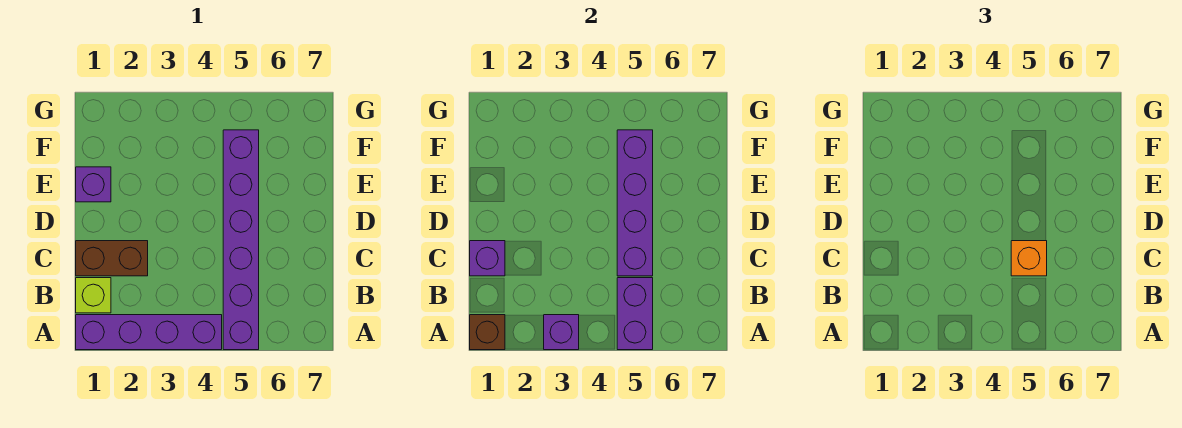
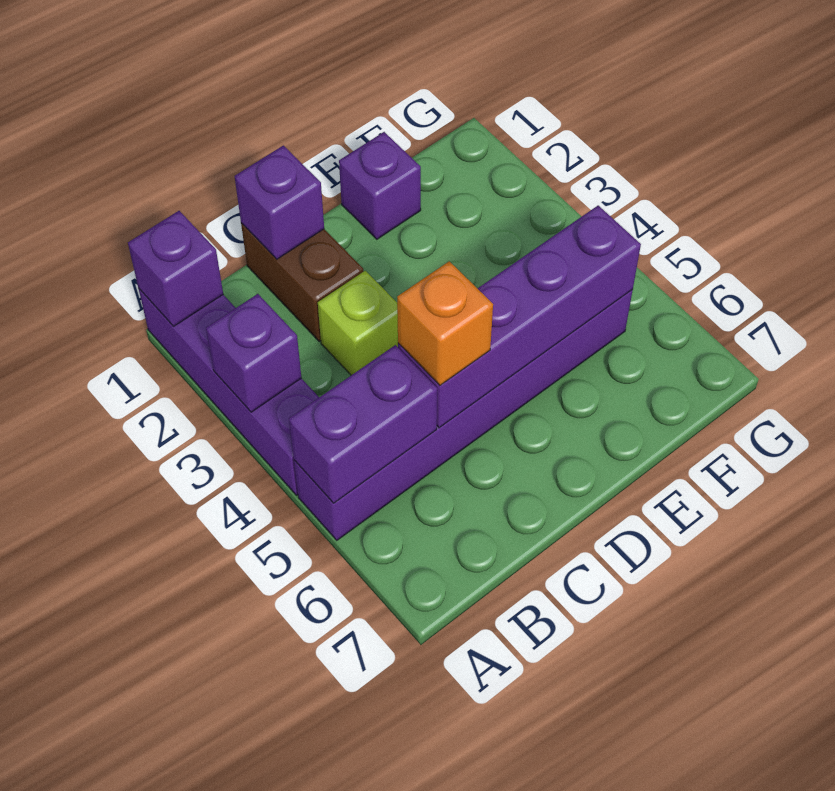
brown brick A1 level 2 -> purple brick A1 level 2
lime brick B1 level 1 -> lime brick C3 level 1

